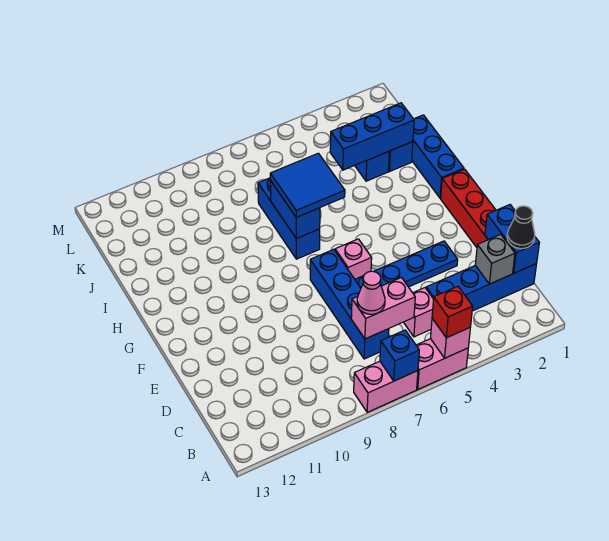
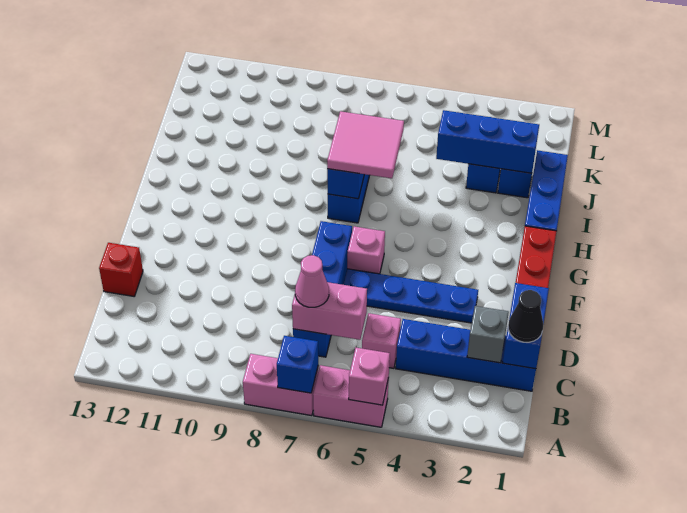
red brick A5 level 3 -> red brick D13 level 1
blue tile H6:I7 level 3 -> pink tile H6:I7 level 3

